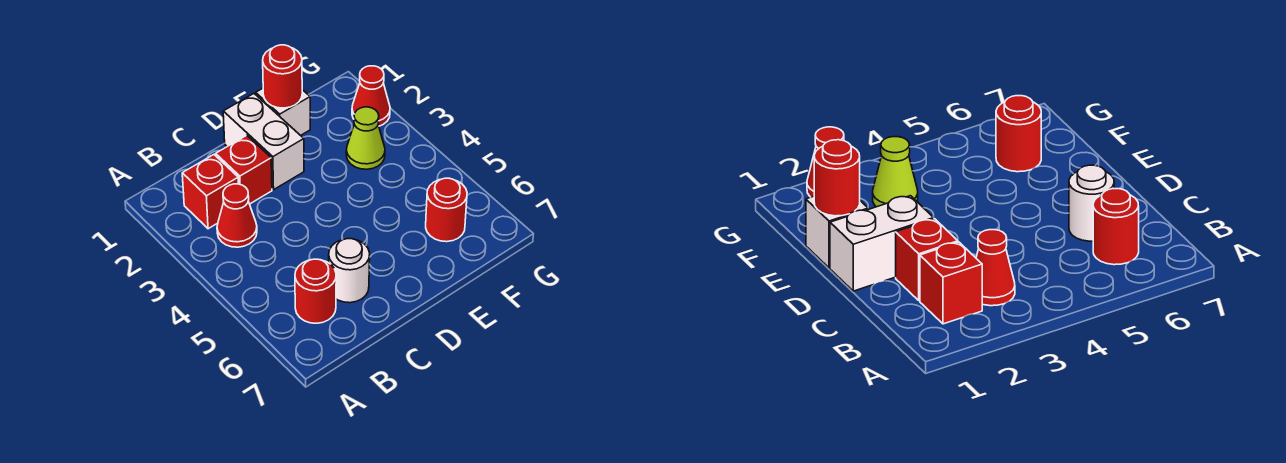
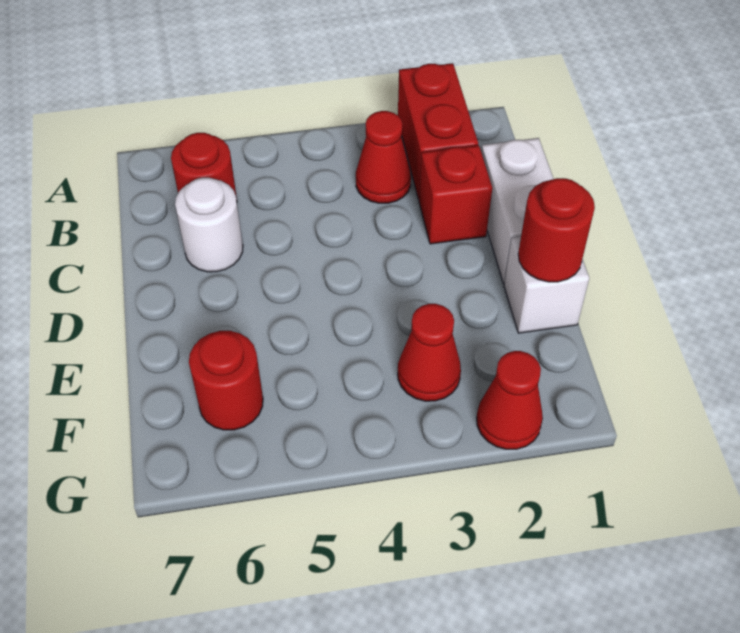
red brick B2 level 1 -> red brick A2:B2 level 1
white brick D1:D2 level 1 -> white brick C1:D1 level 1
lime cone F3 level 1 -> red cone F3 level 1

